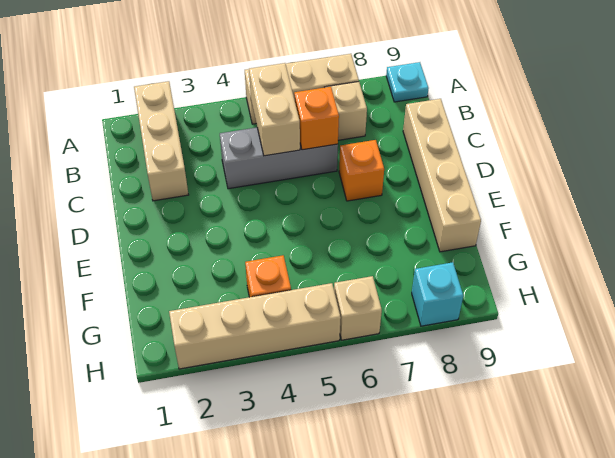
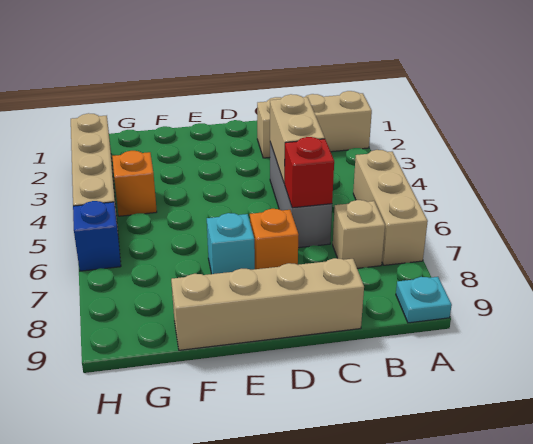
tan brick B5:C5 level 2 -> tan brick C4:C5 level 2
orange brick C6 level 2 -> red brick C6 level 2
tan brick H6 level 1 -> blue brick H6 level 1
cyan brick H8 level 1 -> cyan brick E7 level 1

